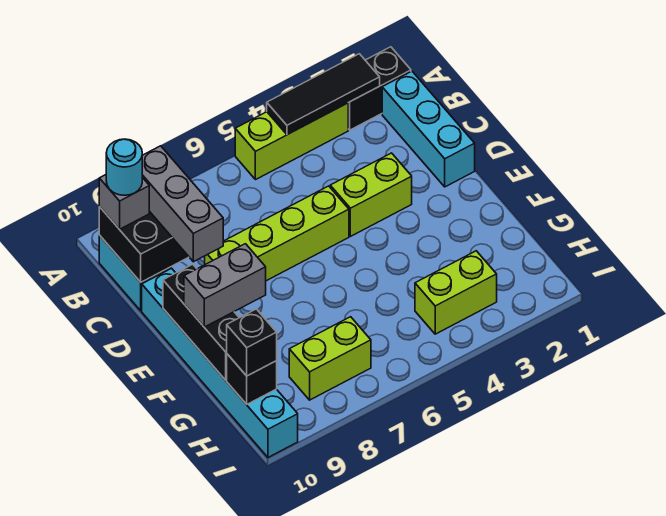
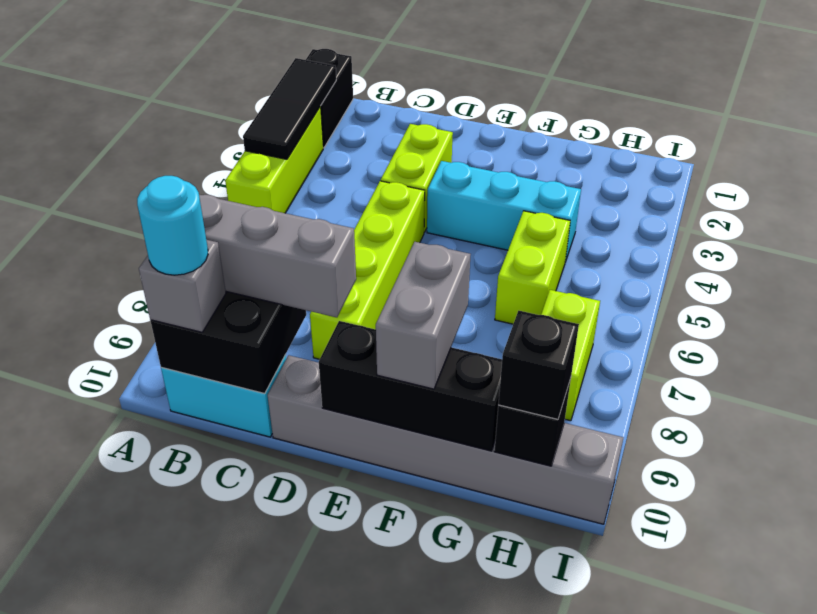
cyan brick B1:D1 level 1 -> cyan brick E4:G4 level 1
cyan brick D10:I10 level 1 -> grey brick D10:I10 level 1
lime brick H3:H4 level 1 -> lime brick G5:G6 level 1

